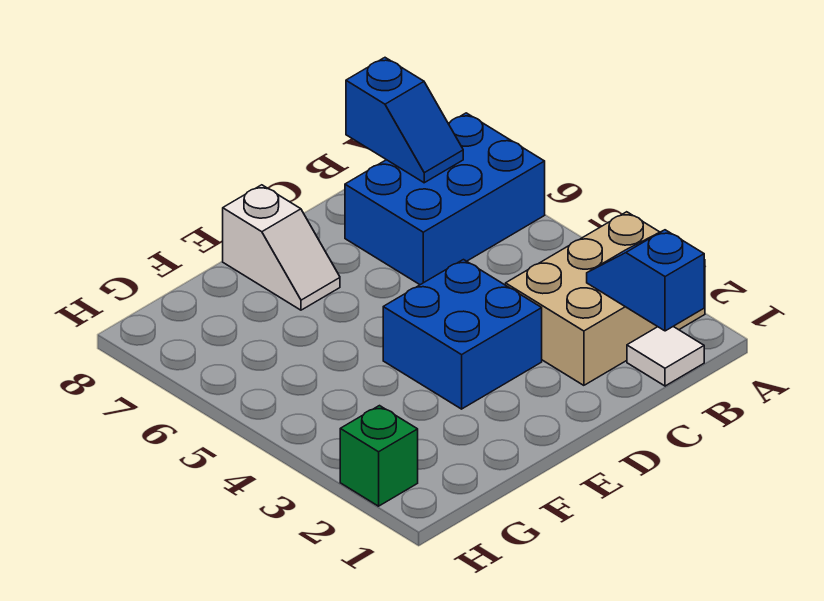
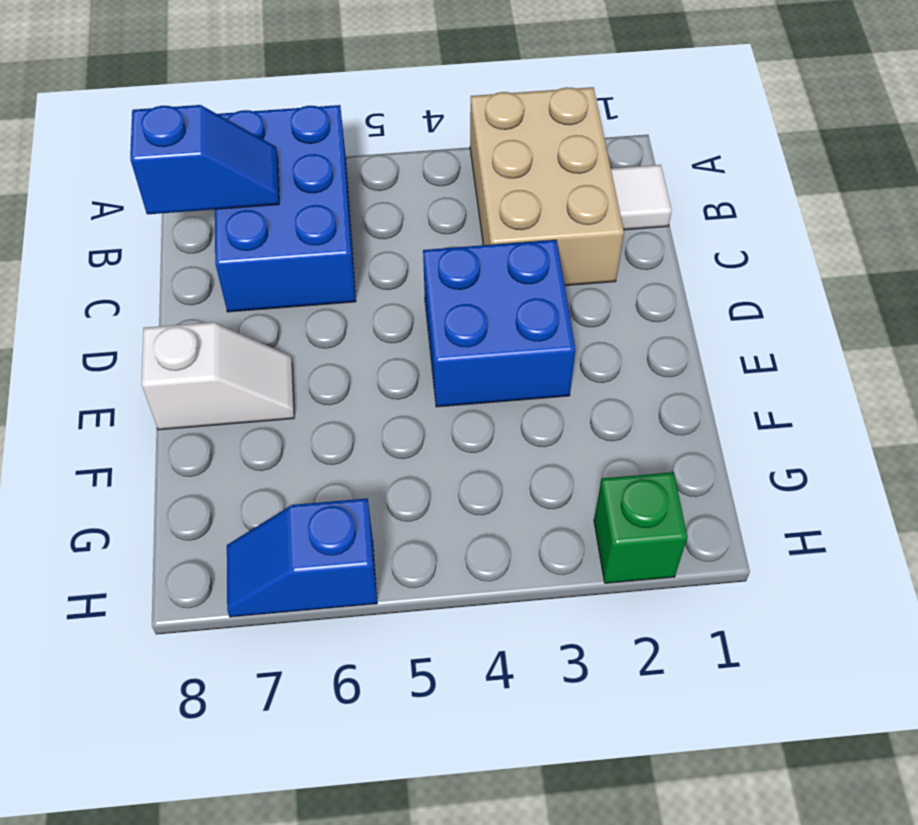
blue slope B1:B2 level 2 top 1 -> blue slope H6:H7 level 1 top 6

